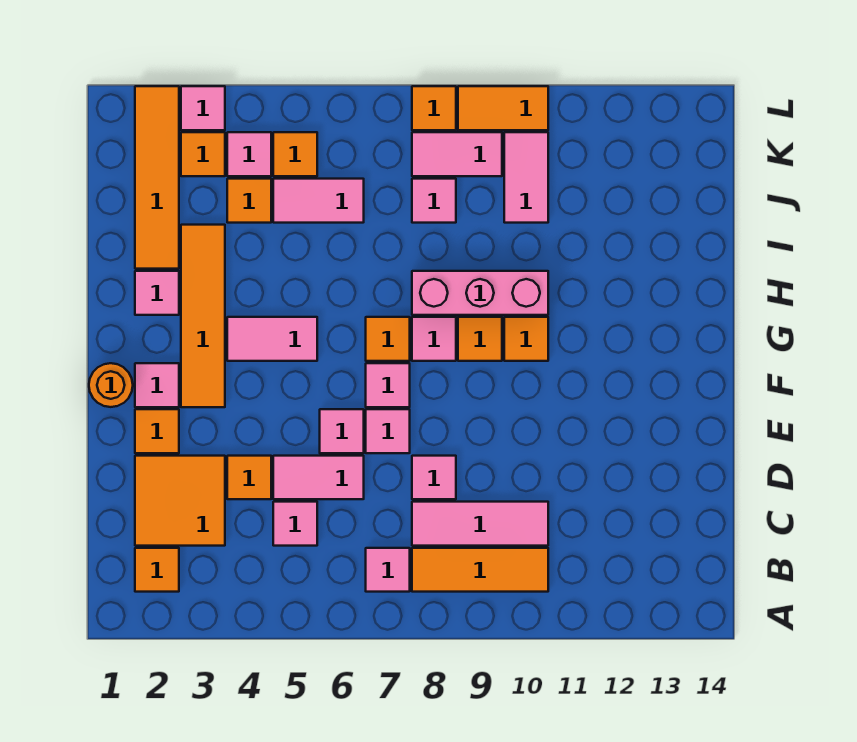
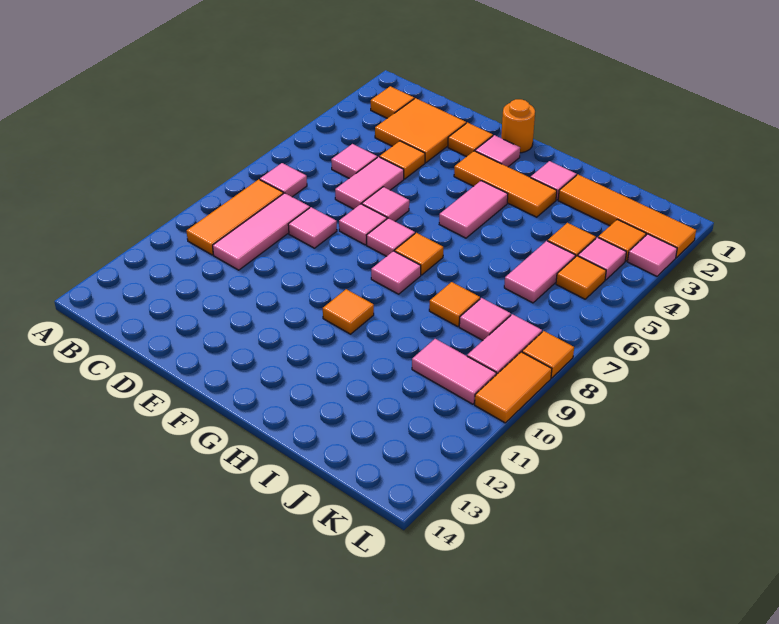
orange tile F3:I3 level 1 -> orange tile F3:H3 level 1
orange tile G9 level 1 -> orange tile I8 level 1
pink brick H8:H10 level 1 -> none

